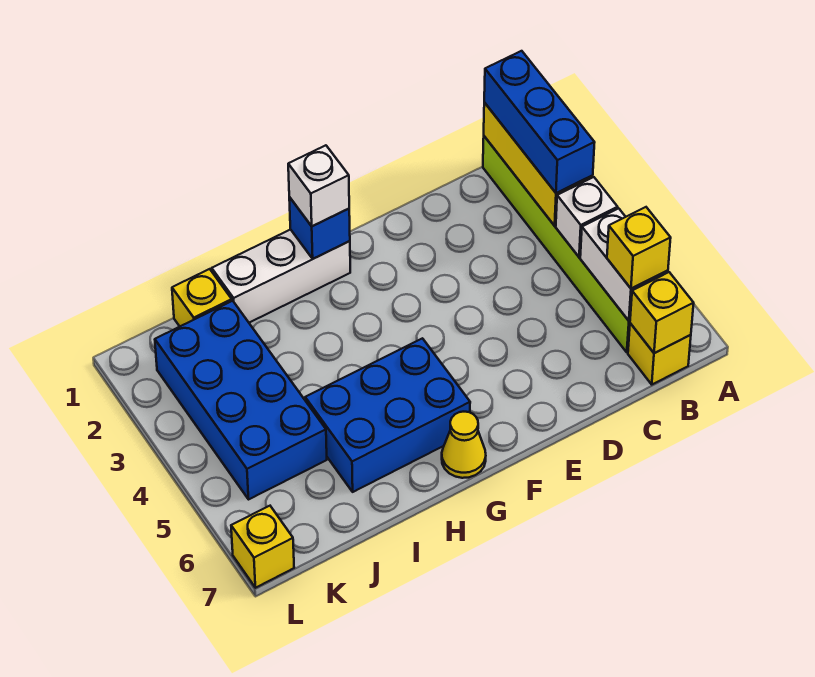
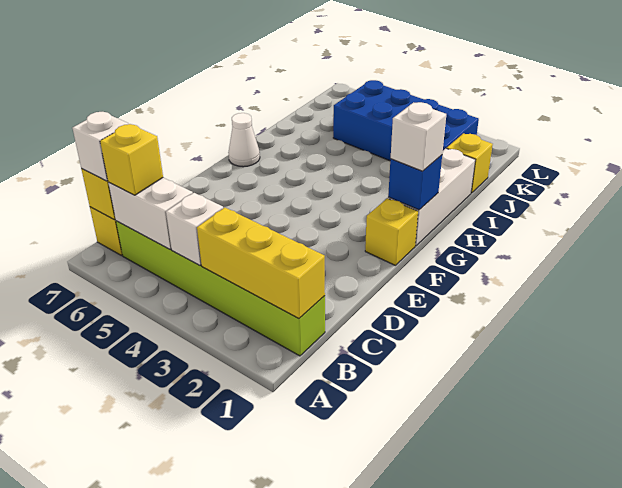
blue brick B1:B3 level 3 -> none
none -> white brick B7 level 3
blue brick G5:I6 level 1 -> none
yellow cone G7 level 1 -> white cone G7 level 1
yellow brick L7 level 1 -> yellow brick F1 level 1

